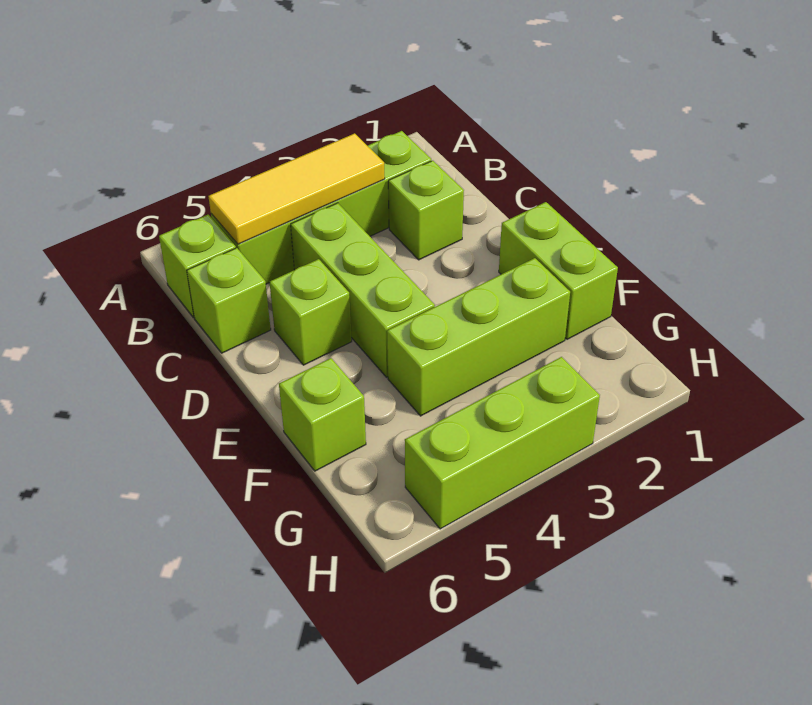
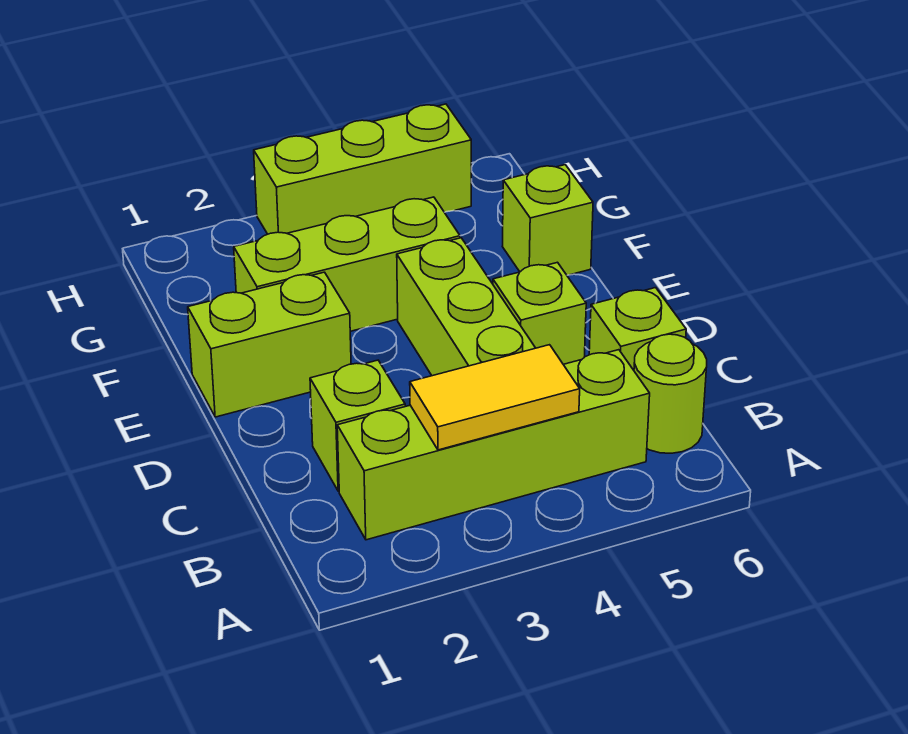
yellow tile B3:B5 level 2 -> yellow tile B3:B4 level 2
lime brick B6 level 1 -> lime round brick B6 level 1
lime brick E1:F1 level 1 -> lime brick E1:E2 level 1

